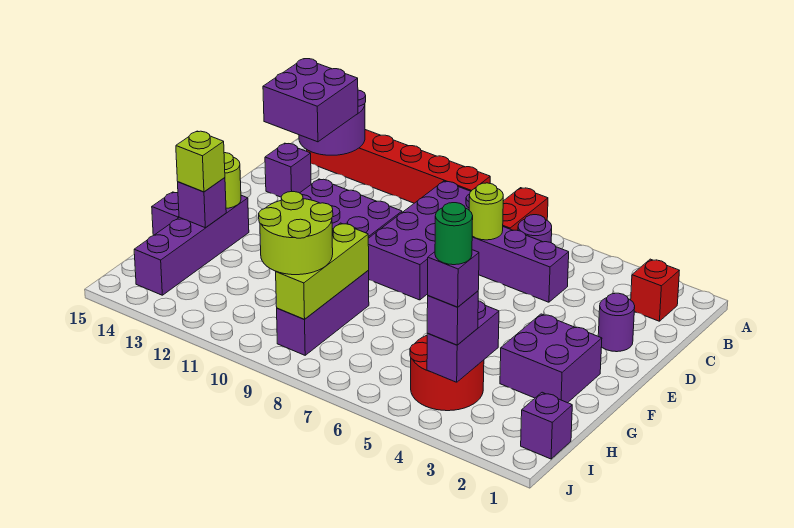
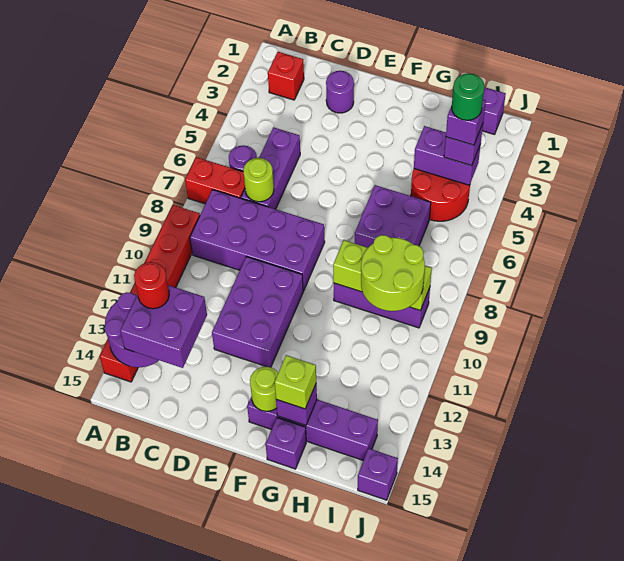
none -> red round brick B13 level 4
purple brick C14 level 1 -> purple brick J15 level 1
purple brick F2:G3 level 1 -> purple brick G6:H7 level 1

